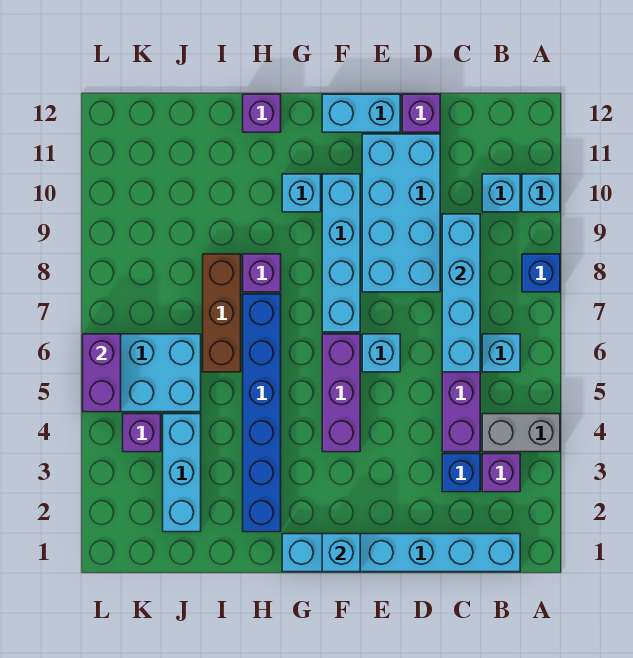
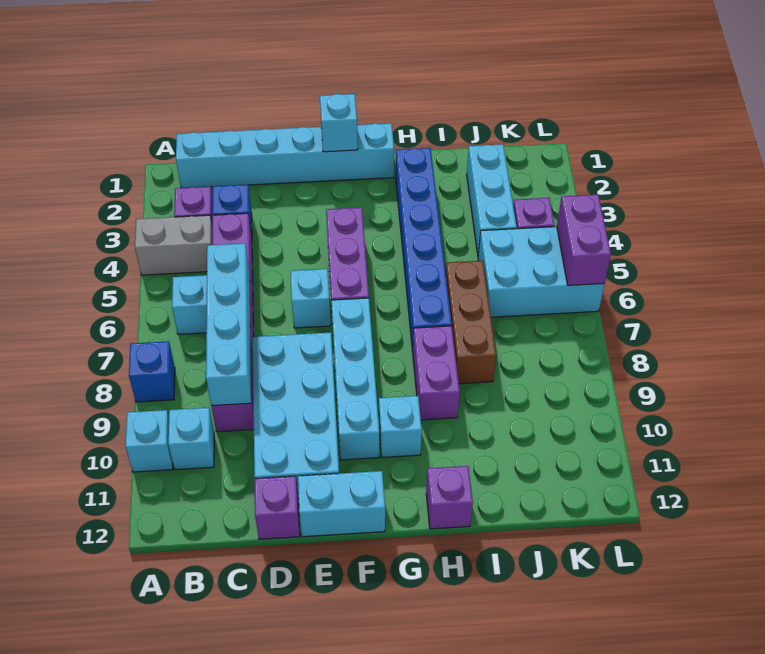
purple brick H8 level 1 -> purple brick H8:H9 level 1

